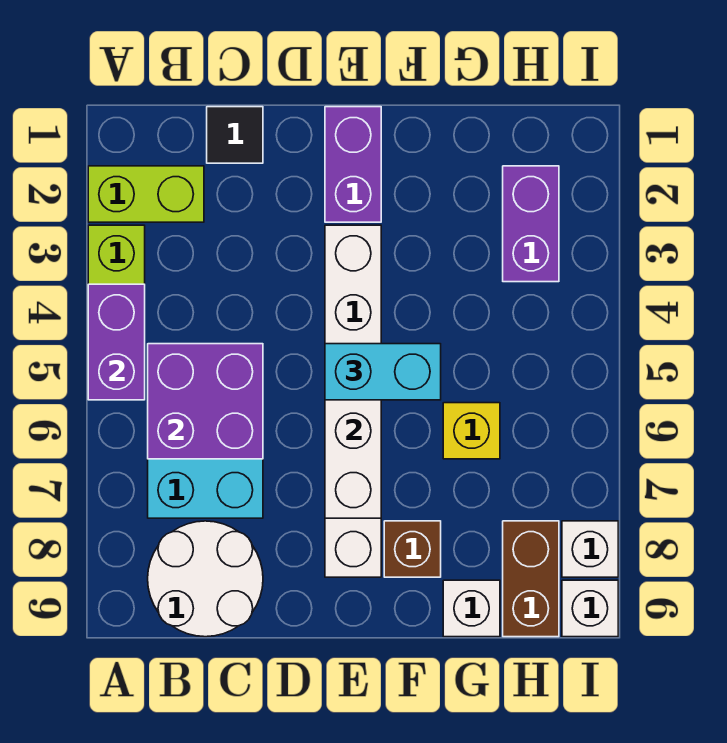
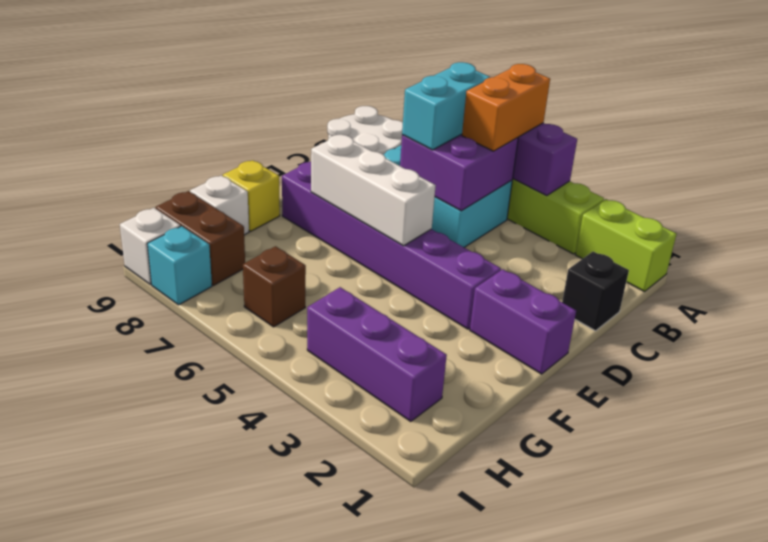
lime brick A2:B2 level 1 -> lime brick A1:A2 level 1
none -> orange brick A5:B5 level 3
black tile C1 level 1 -> black brick C1 level 1
white brick E3:E8 level 1 -> purple brick E3:E8 level 1
cyan brick E5:F5 level 3 -> cyan brick B6:C6 level 3
brown brick F8 level 1 -> brown brick H6 level 1
yellow brick G6 level 1 -> yellow brick F9 level 1
purple brick H2:H3 level 1 -> purple brick H2:H4 level 1
white brick I8 level 1 -> cyan brick I8 level 1

